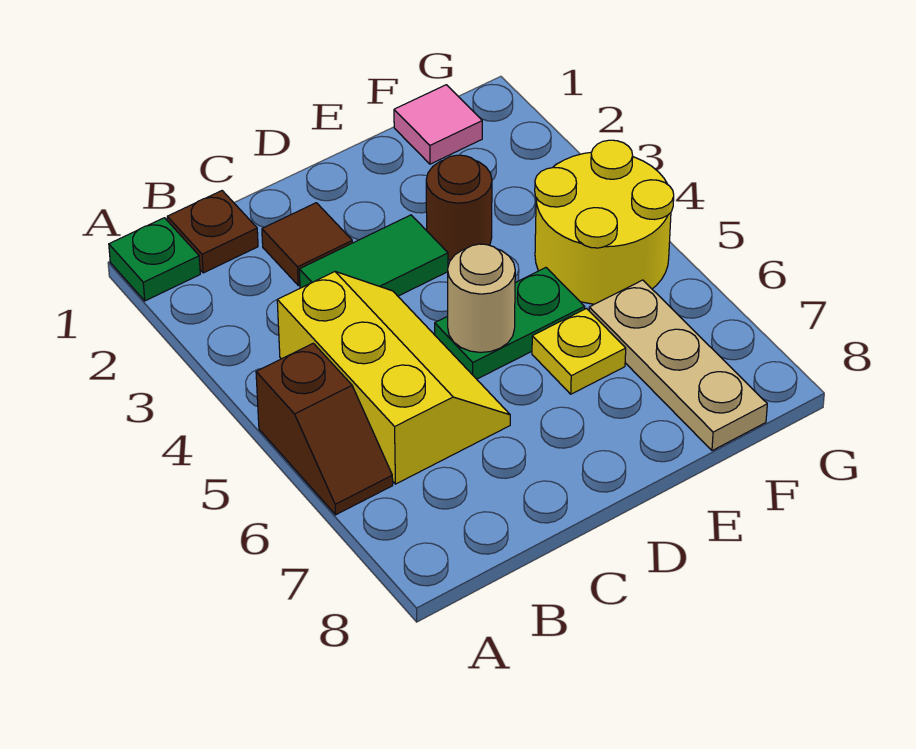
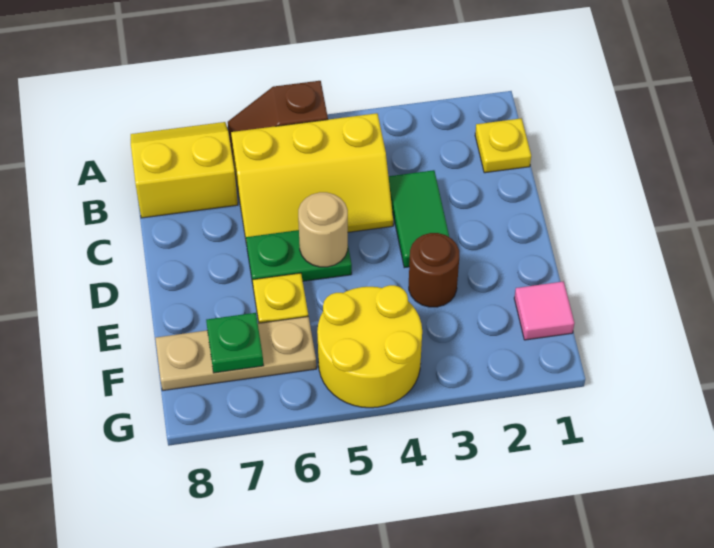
green plate A1 level 1 -> green plate F7 level 2
none -> yellow slope A7:B8 level 1 top B
brown plate B1 level 1 -> yellow plate B1 level 1
brown tile C2 level 1 -> none
green plate D5:E5 level 1 -> green plate D5:D6 level 1

